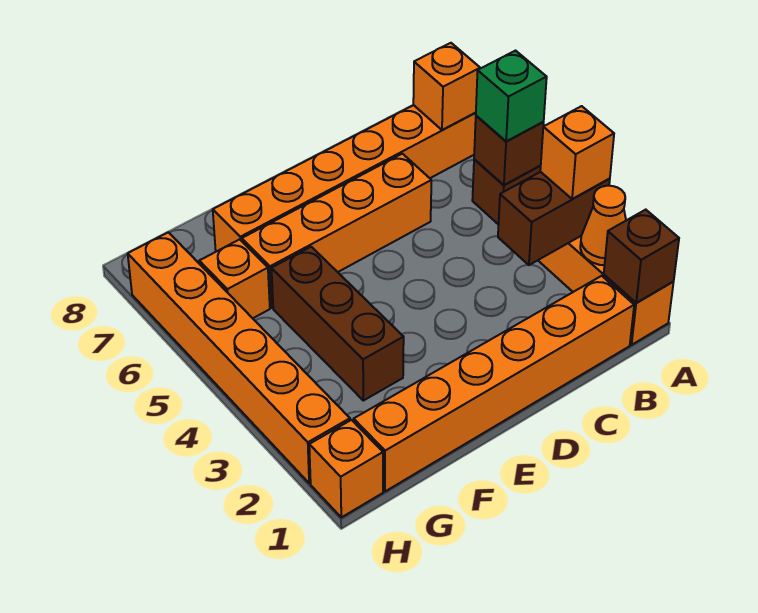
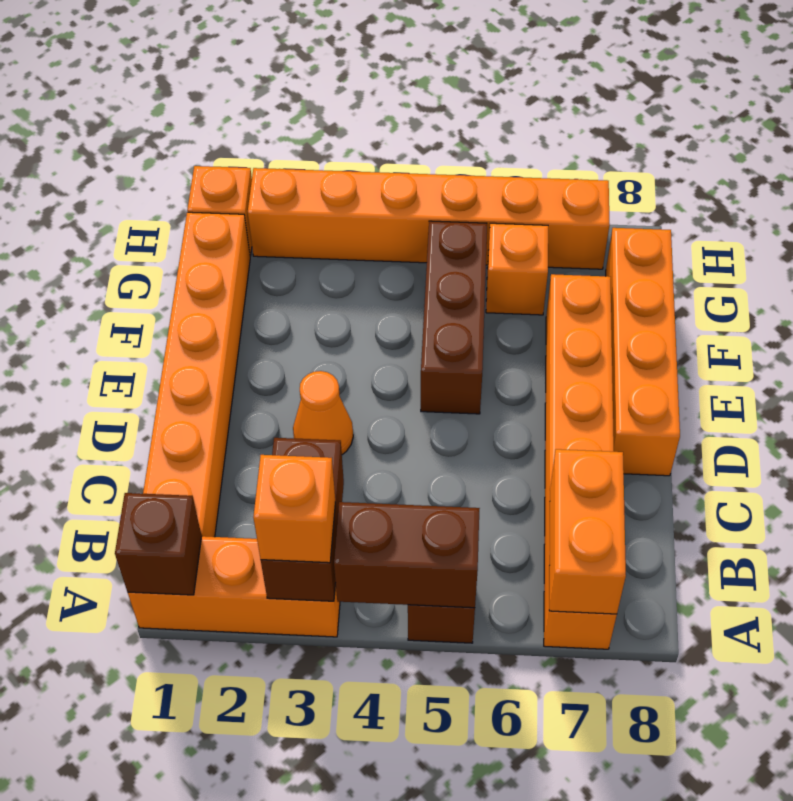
orange cone A2 level 2 -> orange cone D3 level 1
brown brick A5 level 2 -> brown brick A4:A5 level 2
green brick A5 level 3 -> none
orange brick A7 level 2 -> orange brick A7:B7 level 2
orange brick C6:F6 level 1 -> orange brick D8:G8 level 1
brown brick F3:F5 level 1 -> brown brick E5:G5 level 1

